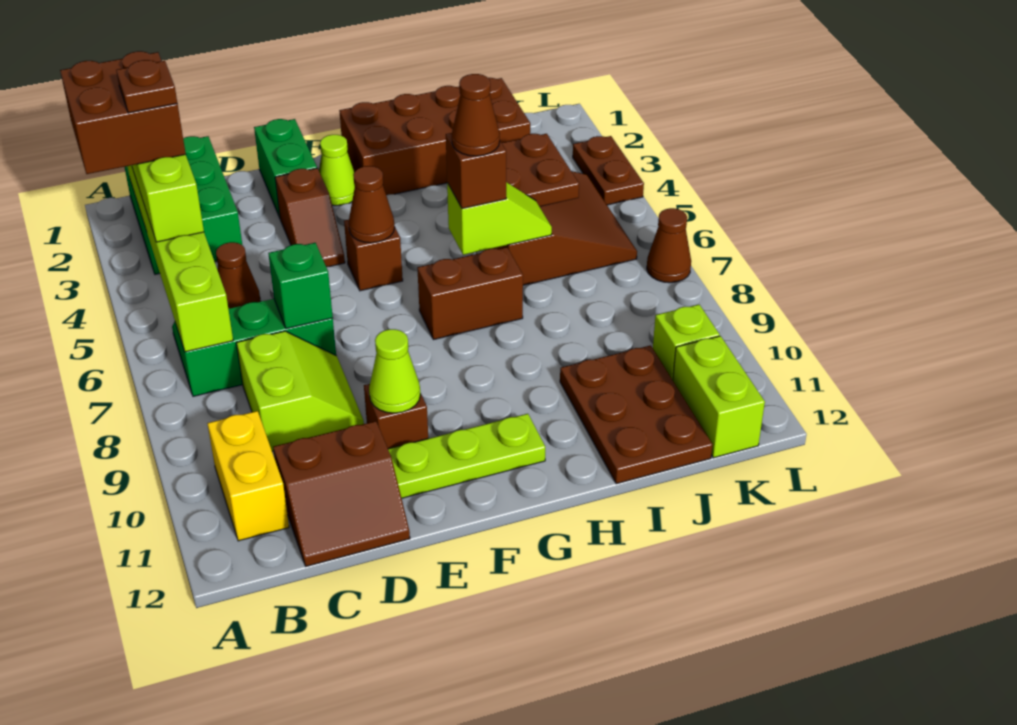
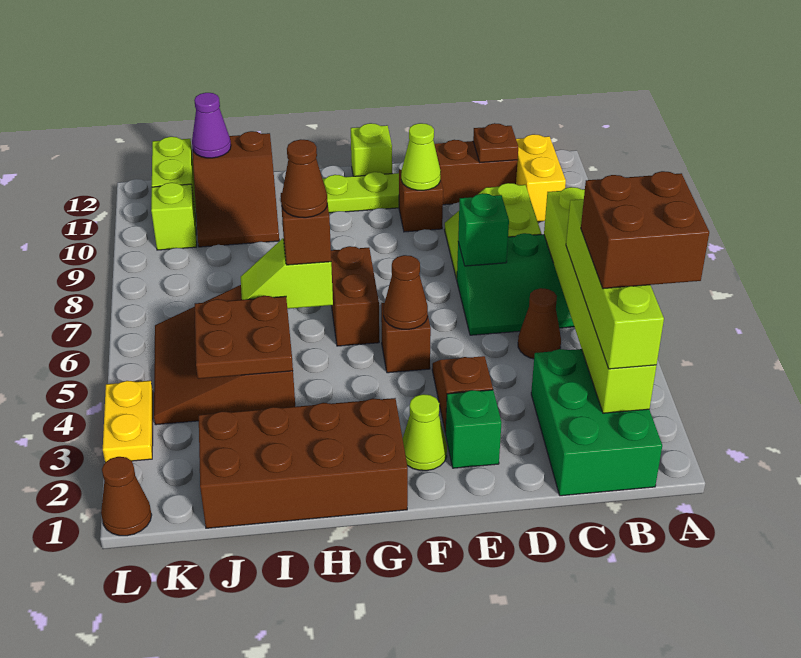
brown plate B4 level 5 -> brown plate C11 level 2
green brick E1:E2 level 1 -> green brick E2 level 1
none -> lime brick F12 level 1
brown brick G7:H7 level 1 -> brown brick G6:G7 level 1
brown plate I10:J12 level 1 -> brown slope I10:J12 level 1 top 12
none -> purple cone J12 level 2
brown plate L3:L4 level 1 -> yellow plate L3:L4 level 1
brown cone L7 level 1 -> brown cone L1 level 1

